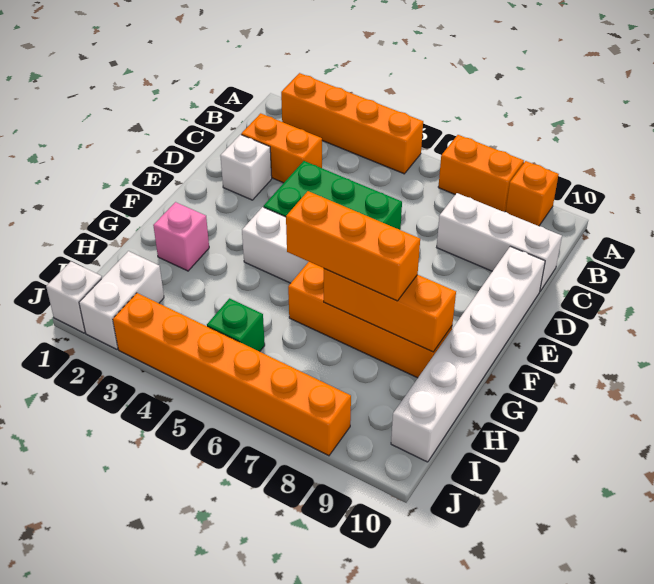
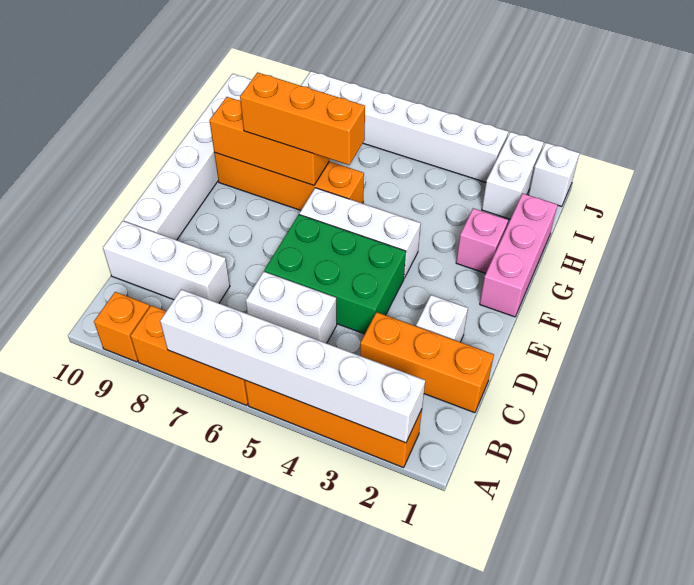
none -> white brick A2:A7 level 2
orange brick A7:A8 level 1 -> orange brick A6:A8 level 1
orange brick C2:C3 level 1 -> orange brick C1:C3 level 1
none -> white brick C5:C6 level 1
none -> pink brick F1:H1 level 1
green brick I5 level 1 -> none
orange brick J3:J8 level 1 -> white brick J3:J8 level 1

